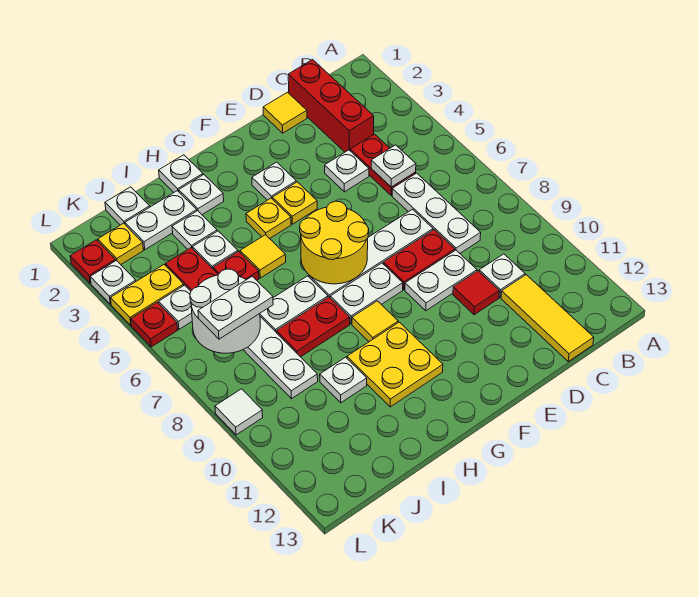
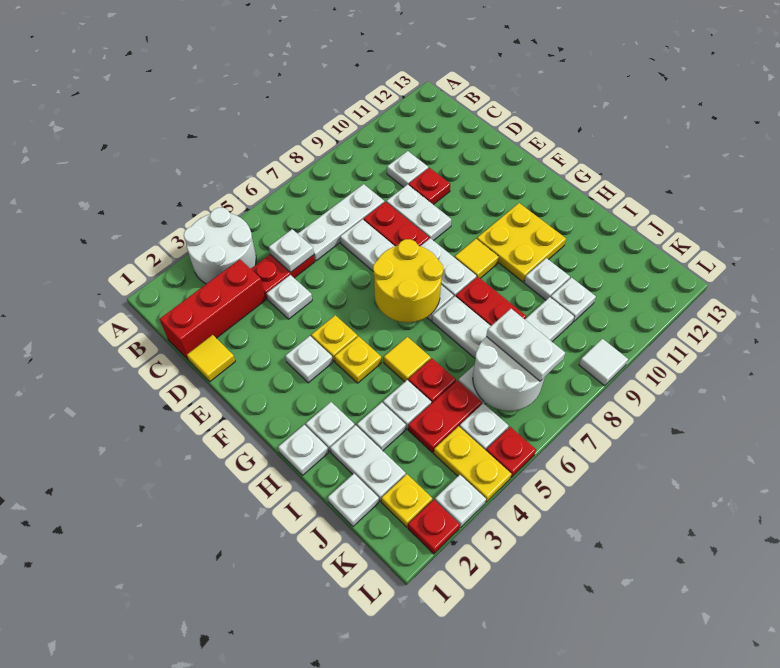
none -> white round brick A3:B4 level 1
yellow tile C11:C13 level 1 -> none
red tile D10 level 1 -> red plate D10 level 1
none -> white plate J10 level 1

